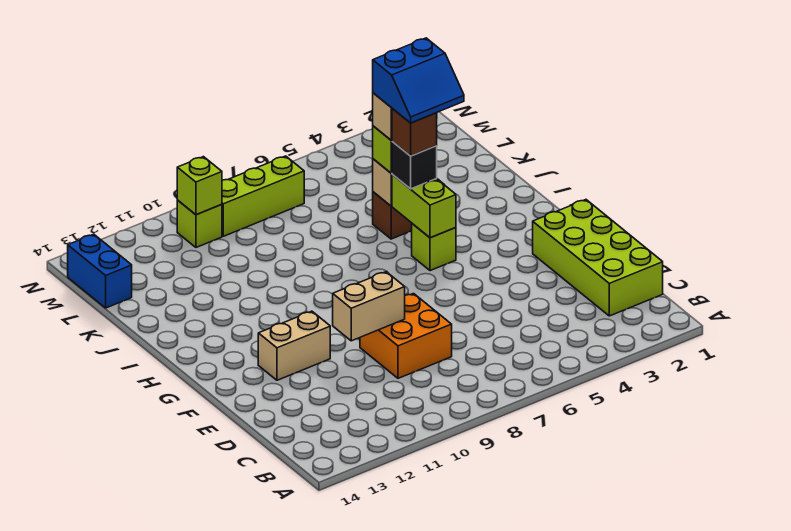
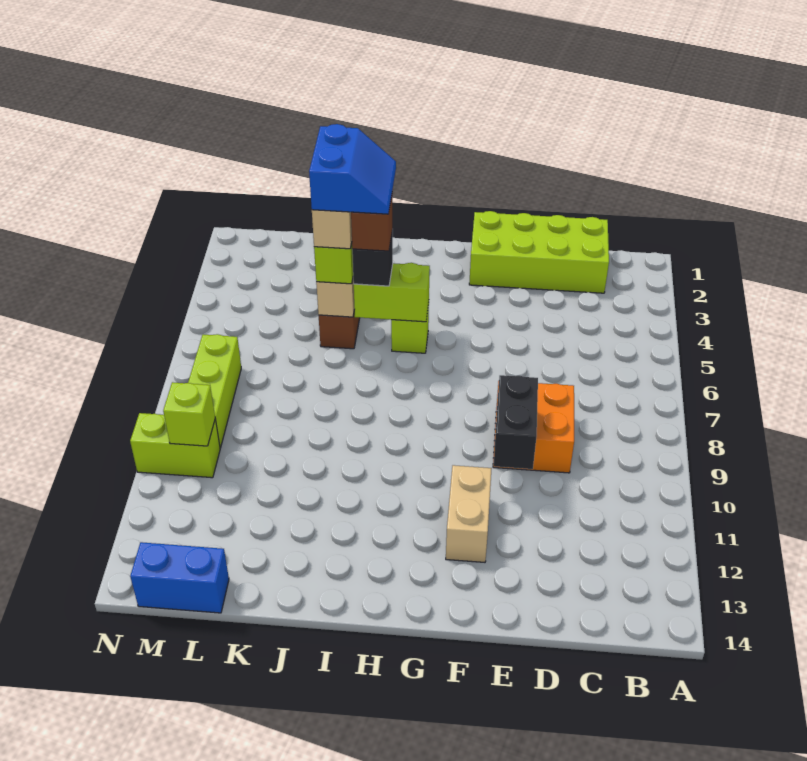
tan brick E9:E10 level 2 -> black brick E9:E10 level 2
lime brick M10 level 1 -> lime brick M10:N10 level 1

